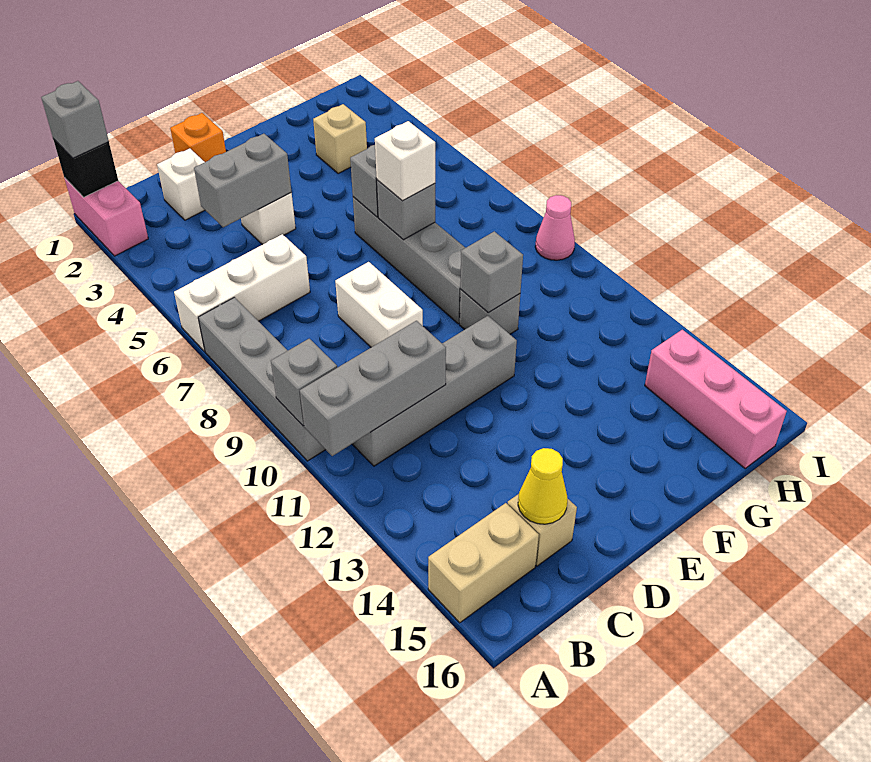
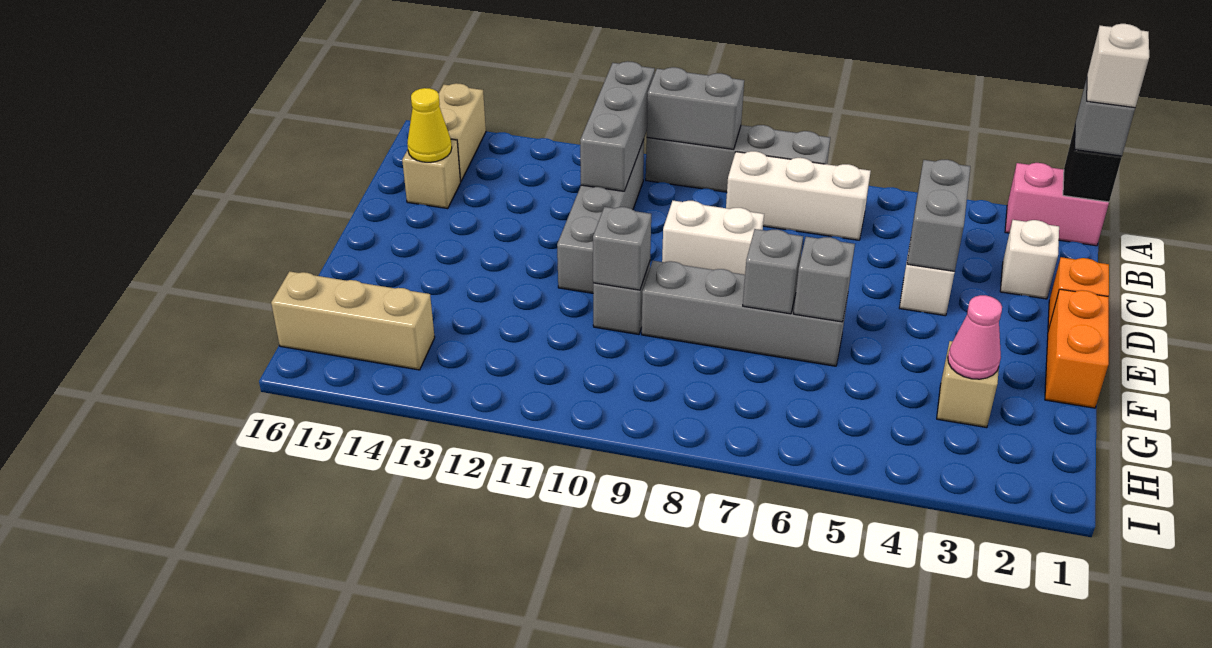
white brick A6:C6 level 1 -> white brick B6:B8 level 1
grey brick A10 level 2 -> grey brick A9:A10 level 2
none -> orange brick E1:F1 level 1
white brick F7 level 3 -> white brick A1 level 4
pink brick H14:H16 level 1 -> tan brick H14:H16 level 1
pink cone I9 level 1 -> pink cone G3 level 2

